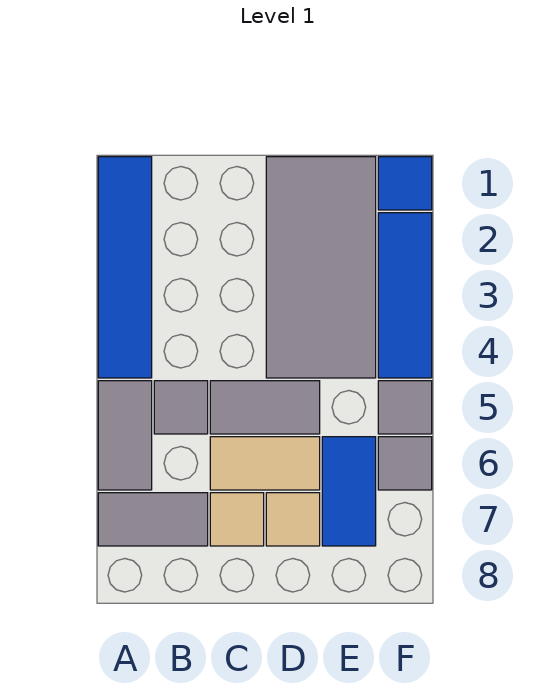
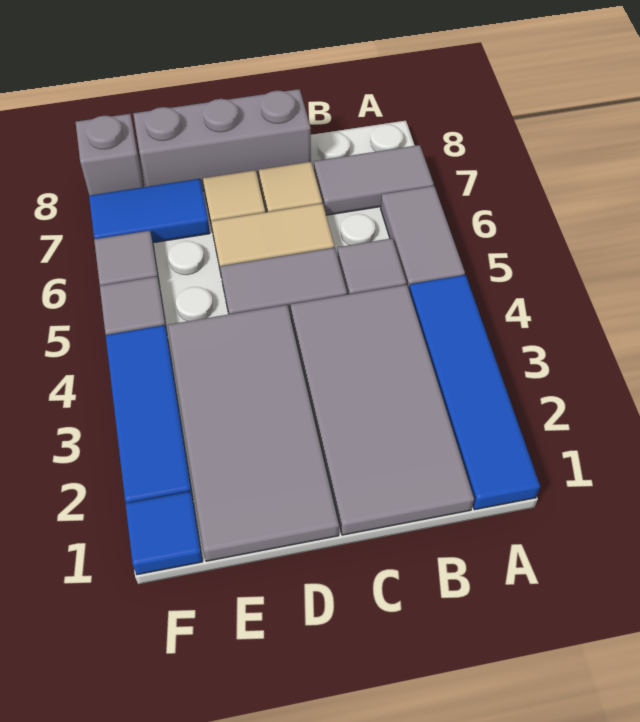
none -> grey tile B1:C4 level 1
none -> grey brick C8:E8 level 1
blue tile E6:E7 level 1 -> blue tile E7:F7 level 1
none -> grey brick F8 level 1

